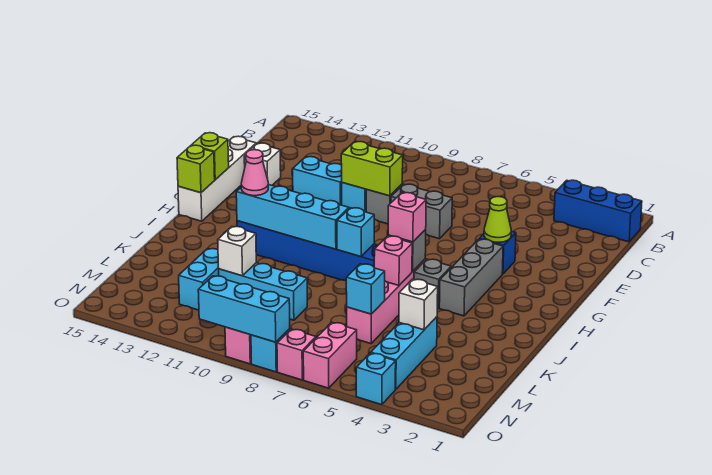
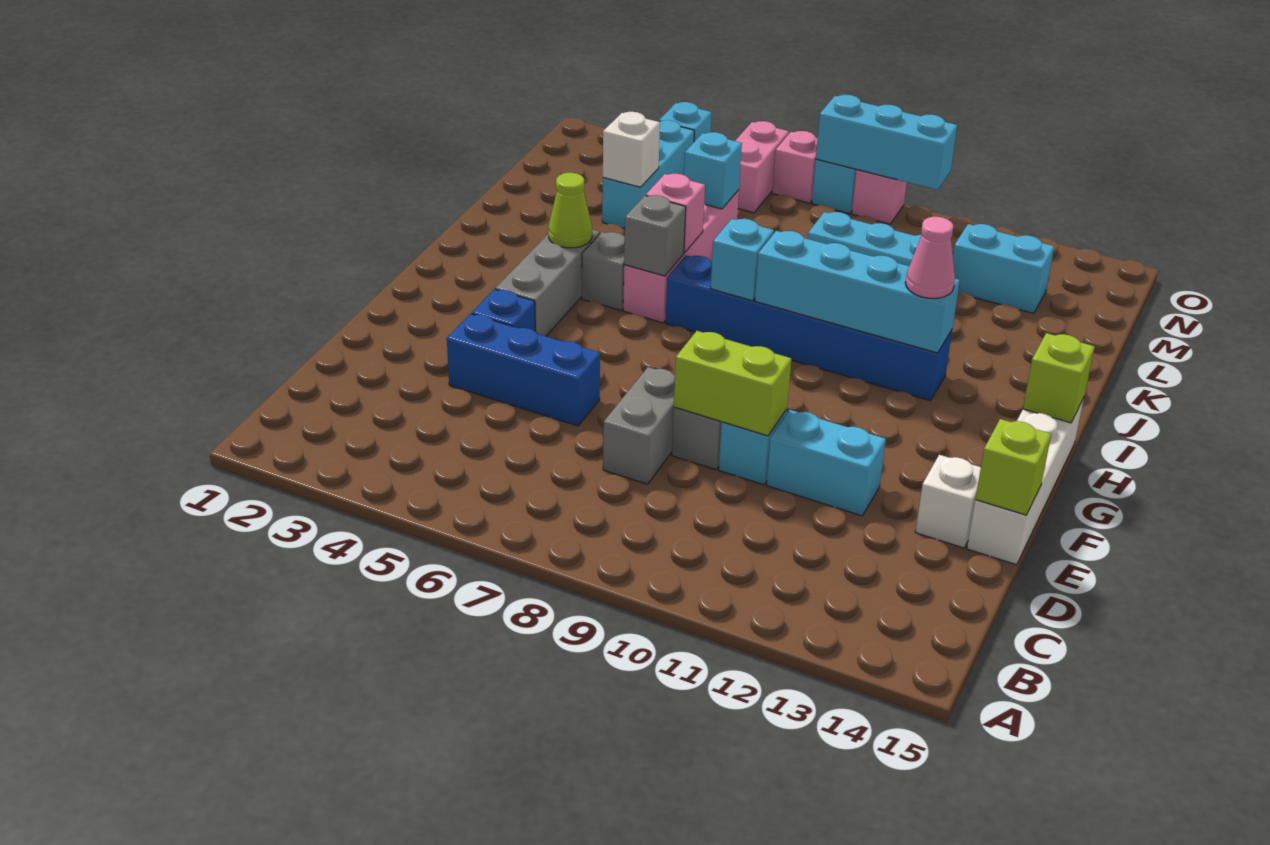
blue brick B1:B3 level 1 -> blue brick E4:E6 level 1
grey brick E7:E8 level 1 -> grey brick D8:E8 level 1
lime cone F4 level 2 -> lime cone I4 level 2
lime brick G15 level 2 -> lime brick E15 level 2
pink brick I6 level 3 -> none
white brick L11 level 2 -> none
cyan brick L12:M12 level 1 -> cyan brick M12:M13 level 1

